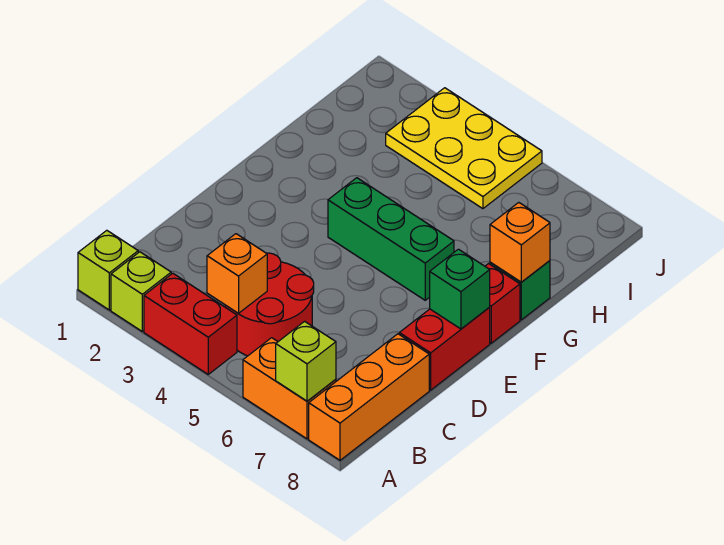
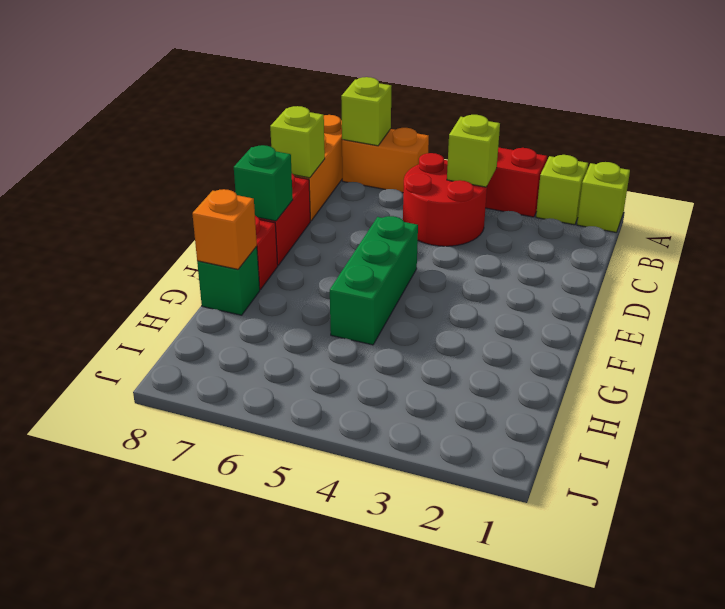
orange brick B4 level 2 -> lime brick B4 level 2
none -> lime brick C8 level 2
green brick F4:F6 level 1 -> green brick E5:G5 level 1
yellow plate I3:J5 level 1 -> none

